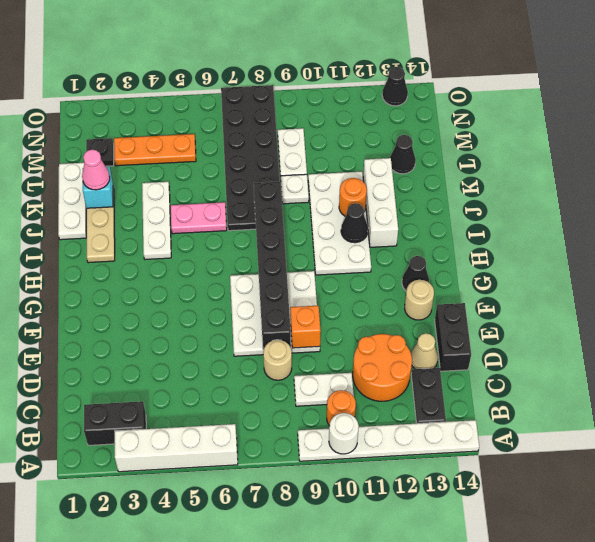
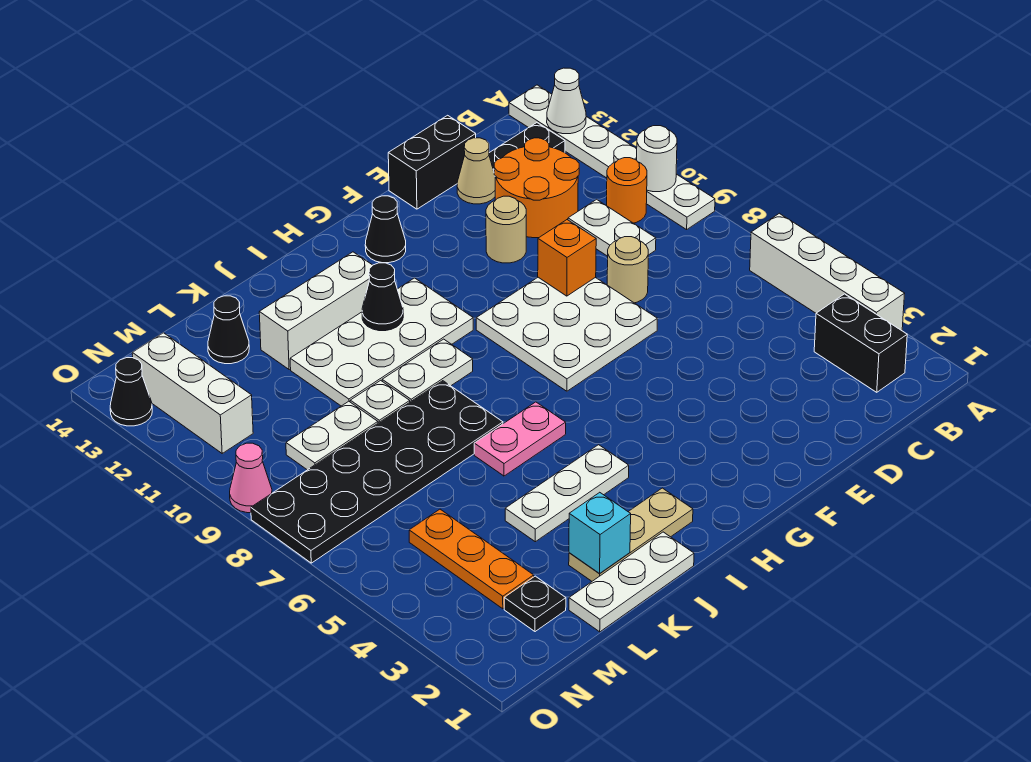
none -> white cone A13 level 2
black brick E8:J8 level 2 -> none
tan round brick F13 level 1 -> tan round brick E11 level 1
none -> white plate I9:J9 level 1
pink plate J5:J6 level 1 -> pink plate I6:J6 level 1
orange round brick J11 level 2 -> none
pink cone K2 level 3 -> pink cone O9 level 1
none -> white brick N11:N13 level 1

